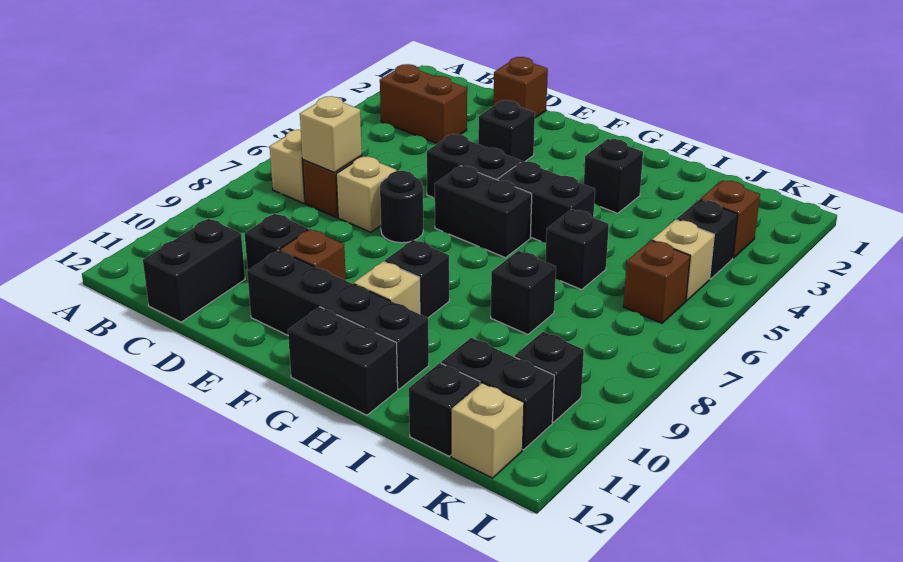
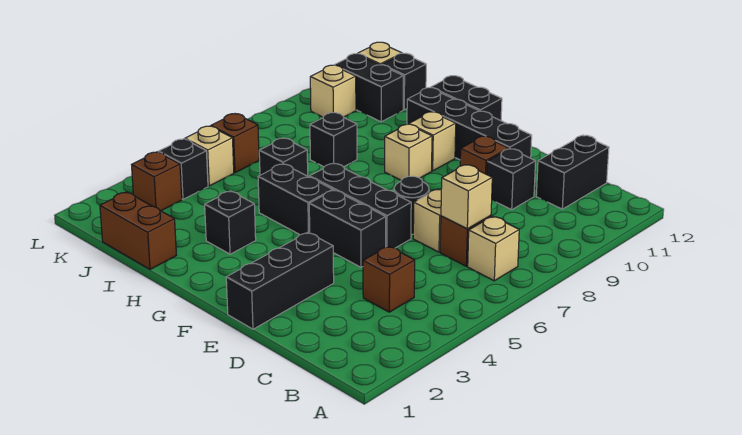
brown brick B3:C3 level 1 -> brown brick I1:J1 level 1
brown brick D1 level 1 -> brown brick C4 level 1
black brick E3 level 1 -> black brick E1:E3 level 1
black brick F6:G6 level 1 -> black brick E6:G6 level 1
black brick G9 level 1 -> tan brick G9 level 1
black brick K10 level 1 -> tan brick K10 level 1

